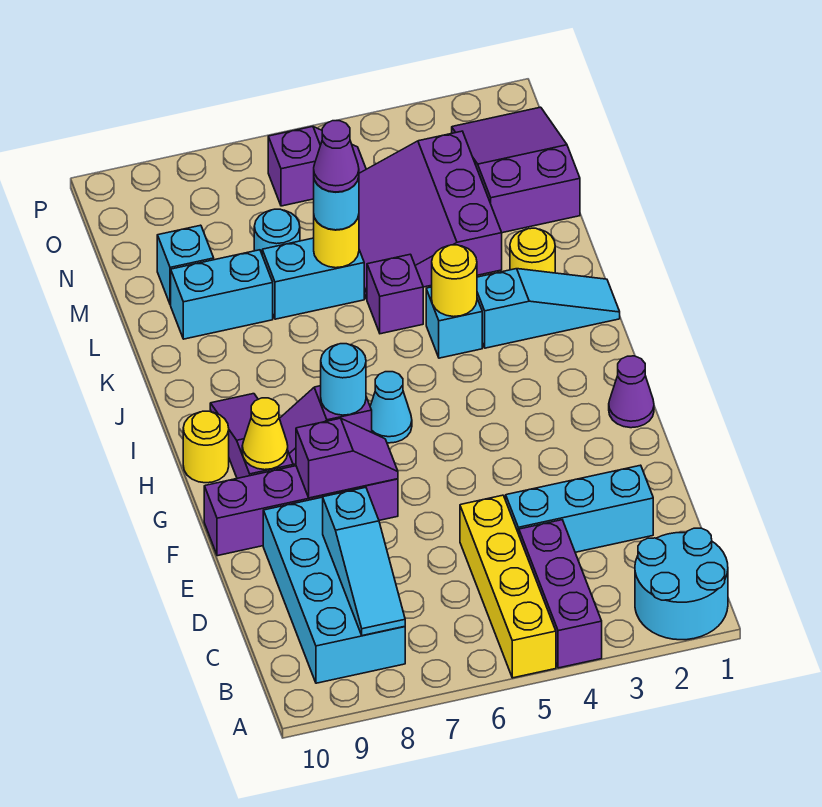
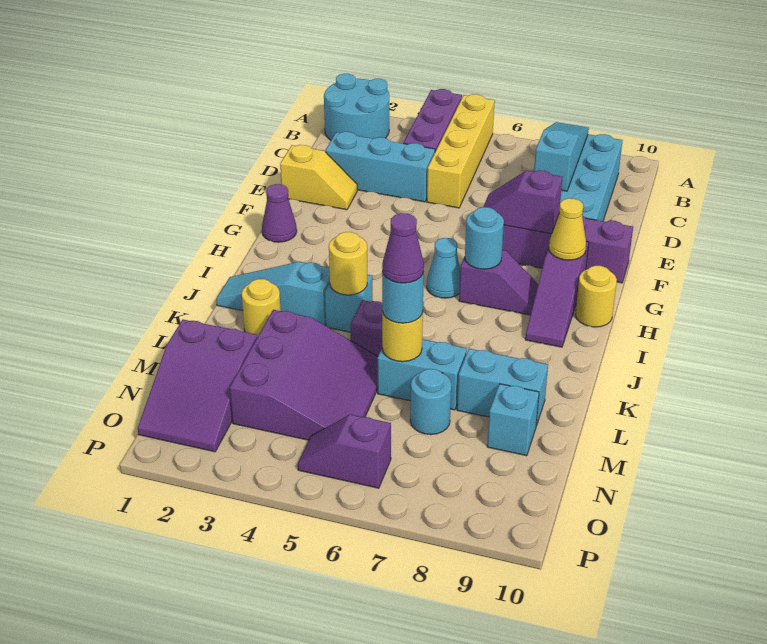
none -> yellow slope E1:E2 level 1 top 1

